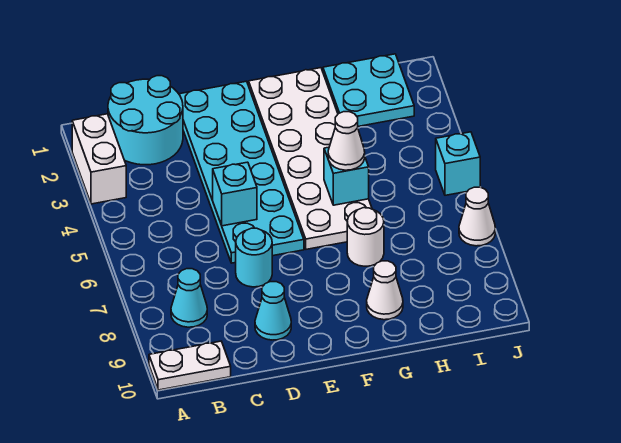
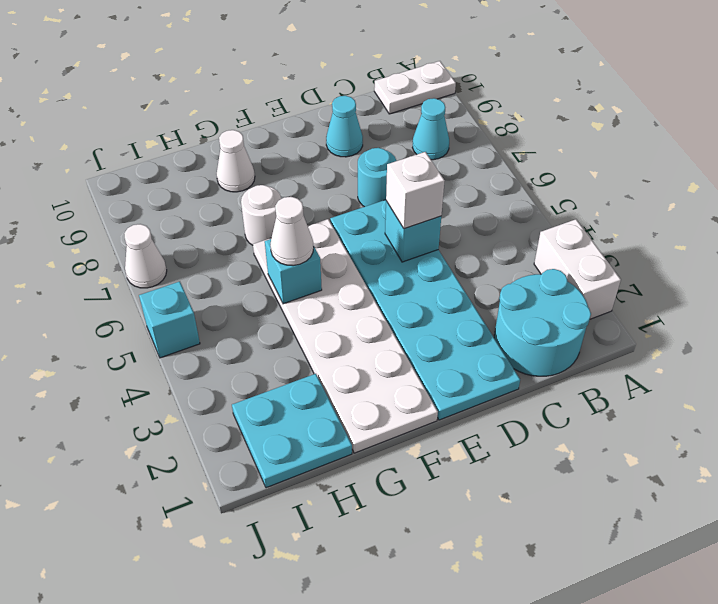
none -> white brick D5 level 3

